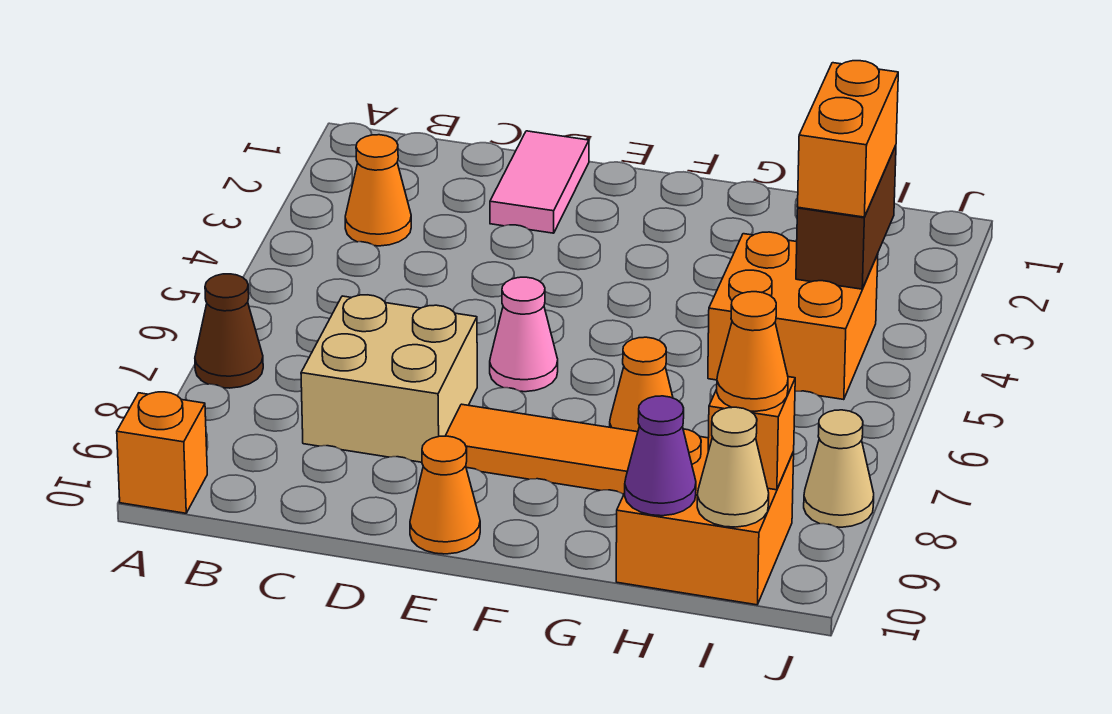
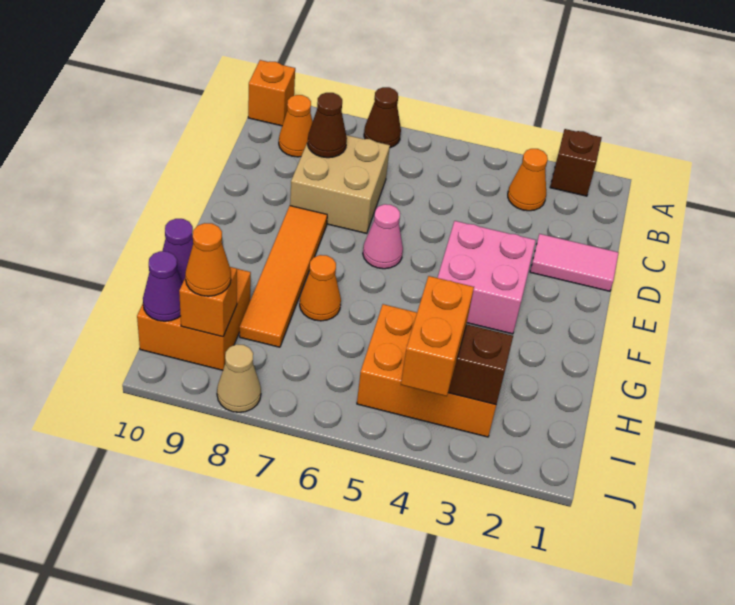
none -> brown brick A2 level 1
none -> brown cone C8 level 2
none -> pink brick E3:F4 level 1
orange cone E10 level 1 -> orange cone B9 level 1
orange brick H4:I5 level 1 -> orange brick H3:I5 level 1
orange brick I3:I4 level 3 -> orange brick I4:J4 level 3
tan cone I10 level 2 -> purple cone I10 level 2

